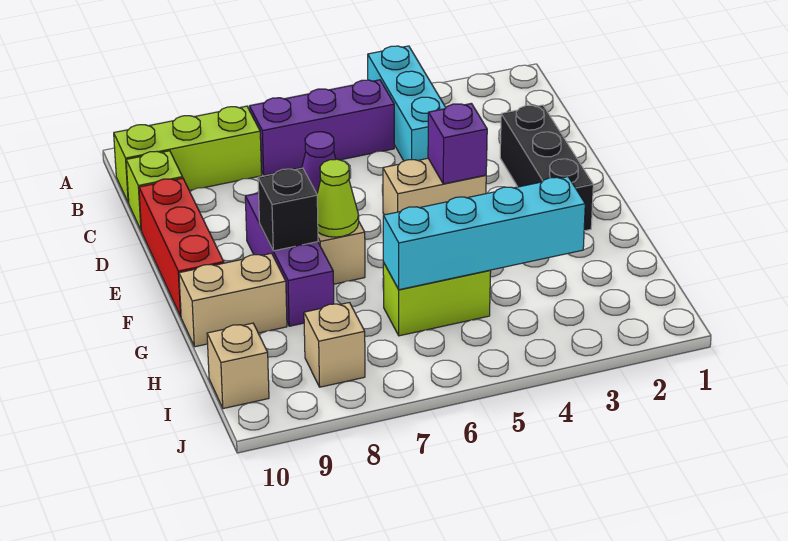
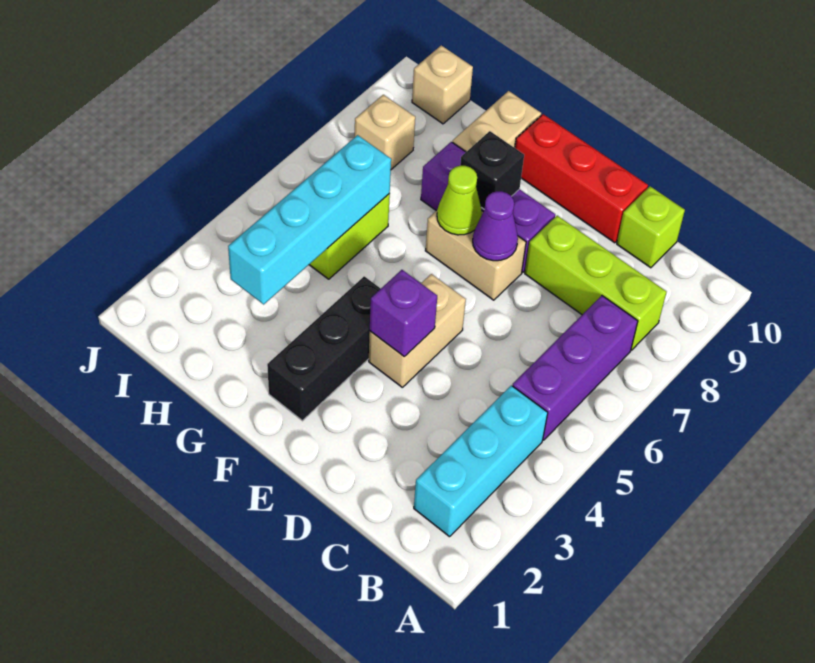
cyan brick A4:C4 level 1 -> cyan brick B2:B4 level 1
lime brick B8:B10 level 1 -> lime brick B8:D8 level 1
black brick D2:F2 level 1 -> black brick F2:F4 level 1

